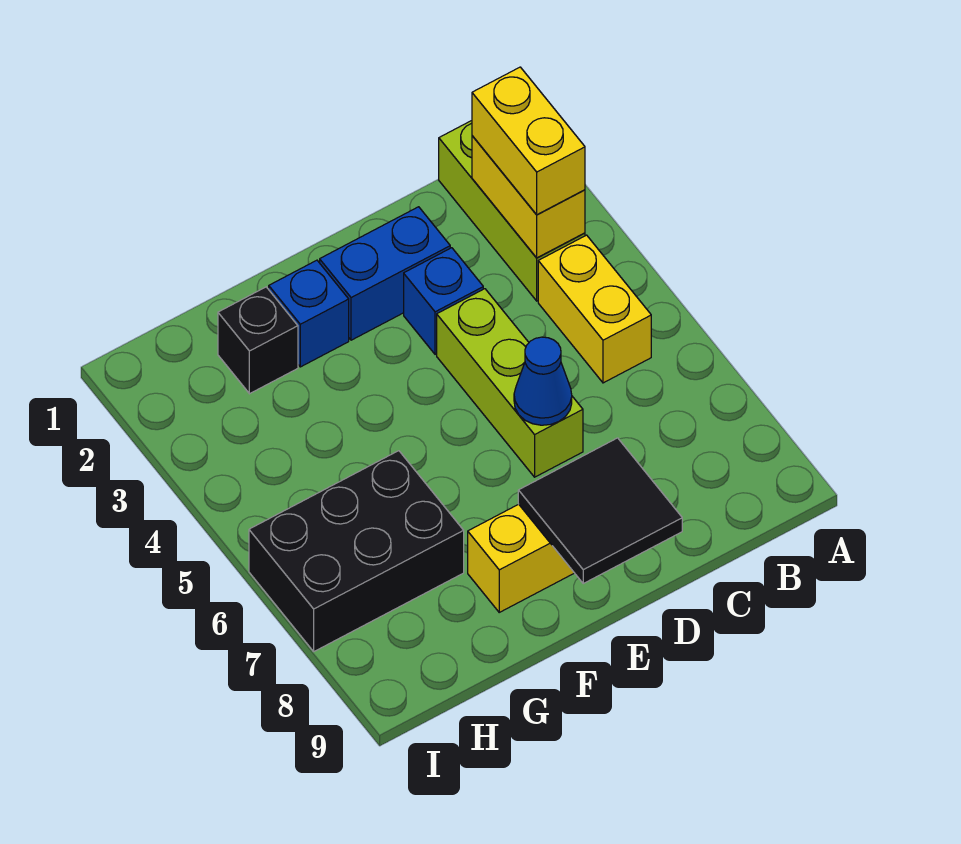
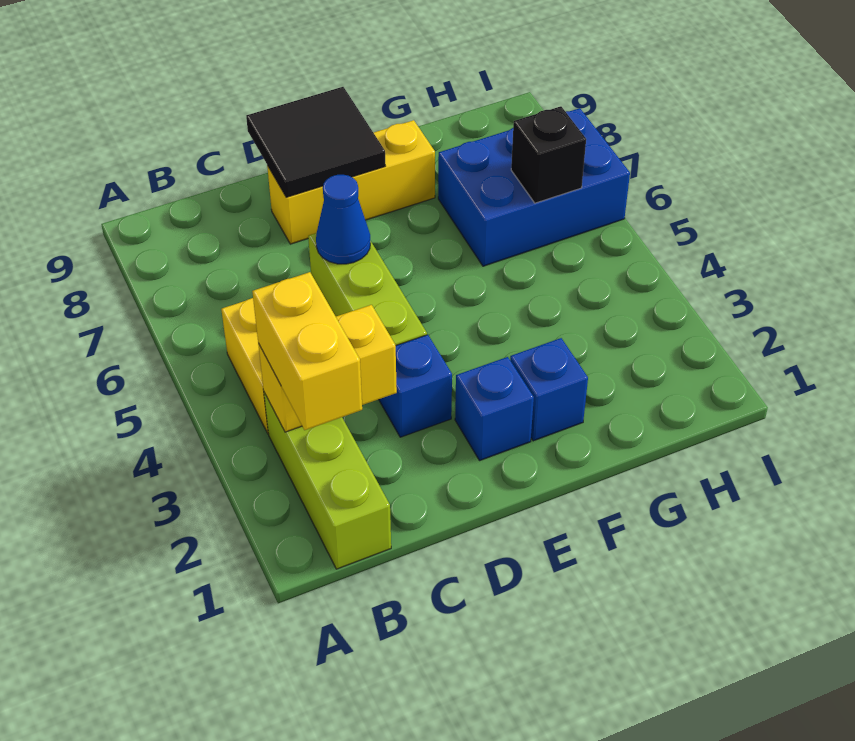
yellow brick B2:B3 level 2 -> yellow brick B3:C3 level 2
blue brick D2:E2 level 1 -> blue brick E2 level 1
black brick G2 level 1 -> black brick H6 level 2
black brick G6:I7 level 1 -> blue brick G6:I7 level 1

